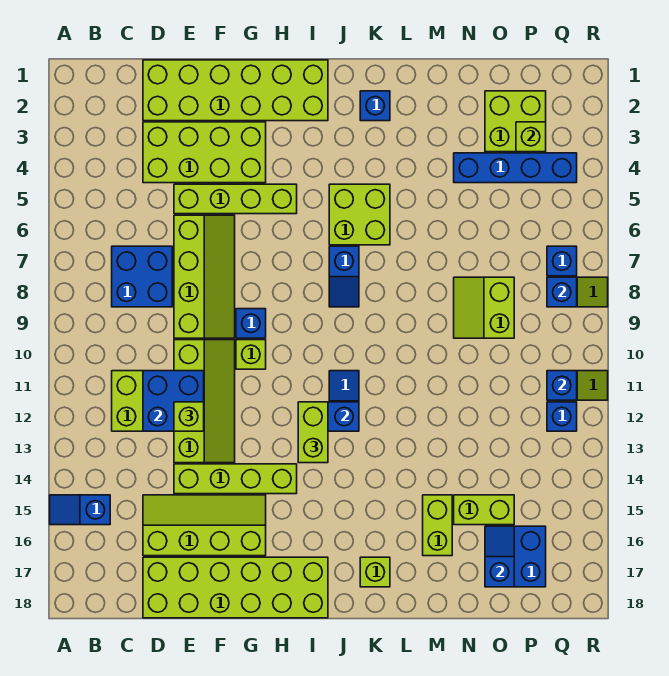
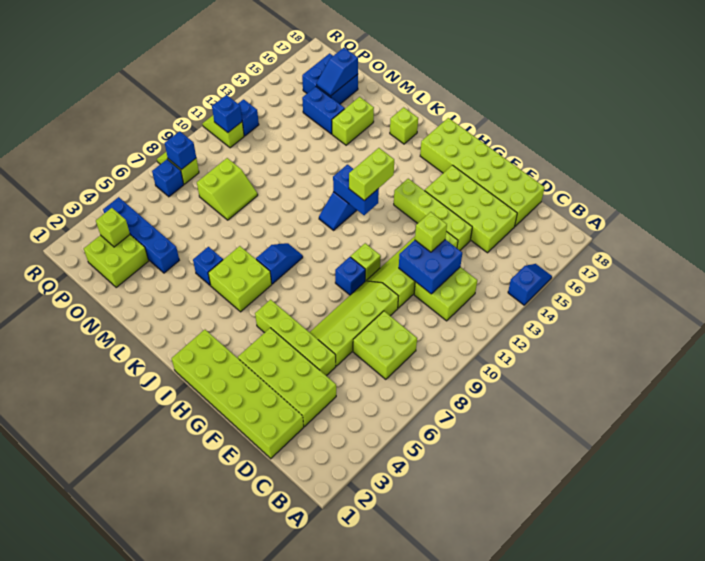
blue slope A15:B15 level 1 top B -> blue slope A14:A15 level 1 top 14
blue brick C7:D8 level 1 -> lime brick C7:D8 level 1
lime slope D15:G16 level 1 top 16 -> lime brick D15:G16 level 1
blue brick K2 level 1 -> blue brick L5 level 1
lime brick N15:O15 level 1 -> blue brick N15:O15 level 1

